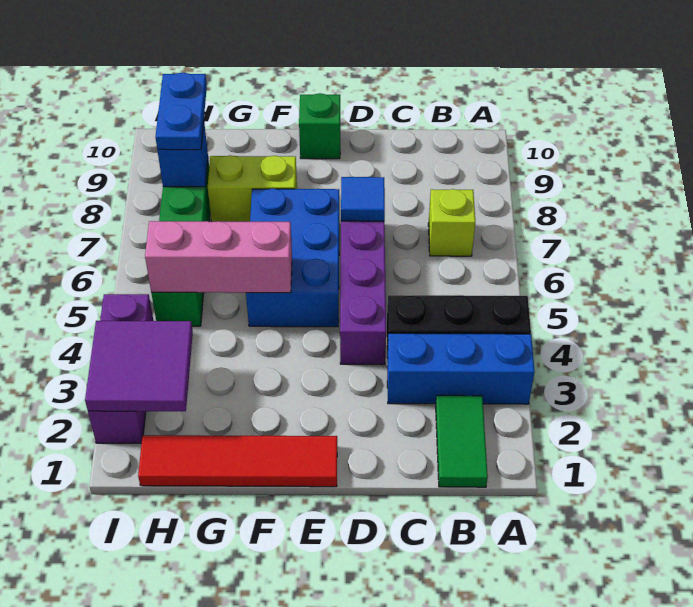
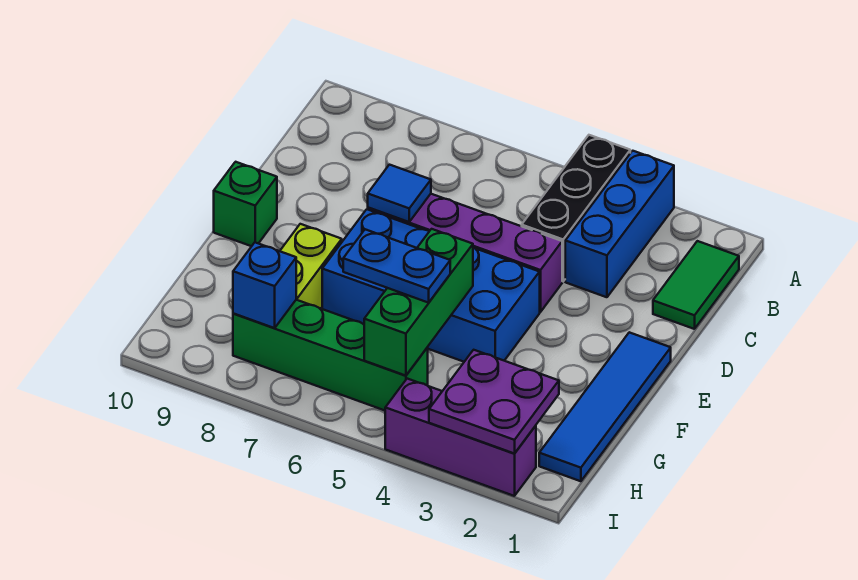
green tile B1:B2 level 1 -> green tile B1:C1 level 1
lime brick B7 level 1 -> none
red tile E1:H1 level 1 -> blue tile E1:H1 level 1
blue brick E5:F7 level 1 -> blue brick E4:F7 level 1
pink brick F5:H5 level 2 -> green brick F5:H5 level 2
purple tile H2:I3 level 2 -> purple plate H2:I3 level 2
blue plate H8:H9 level 3 -> blue plate G5:G6 level 3

